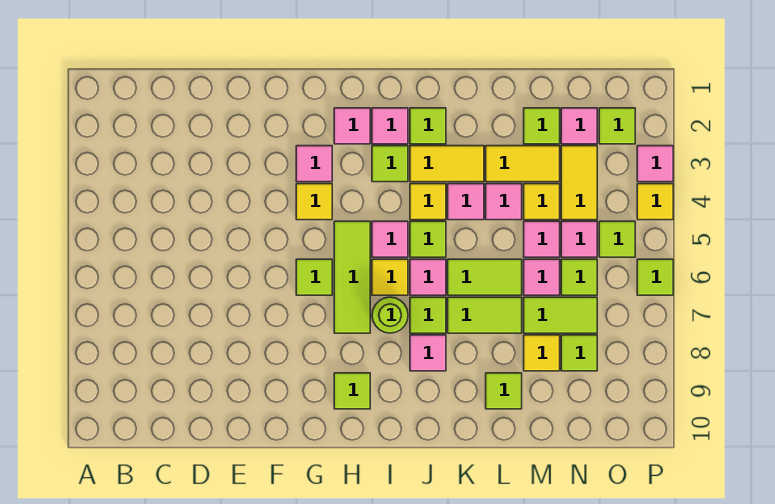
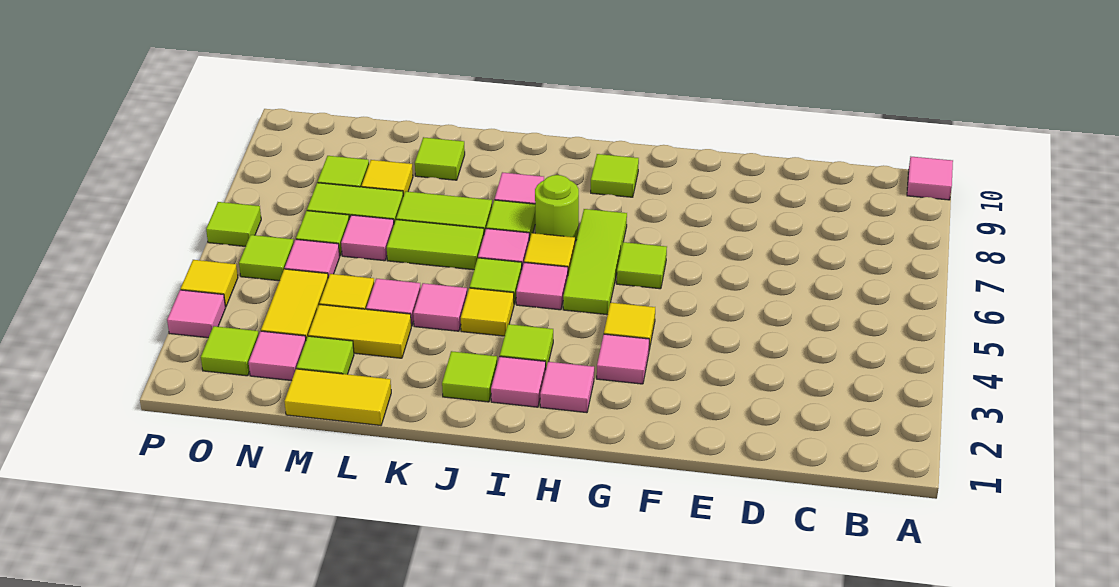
yellow tile J3:K3 level 1 -> yellow tile L1:M1 level 1
pink tile M5 level 1 -> pink tile A10 level 1

